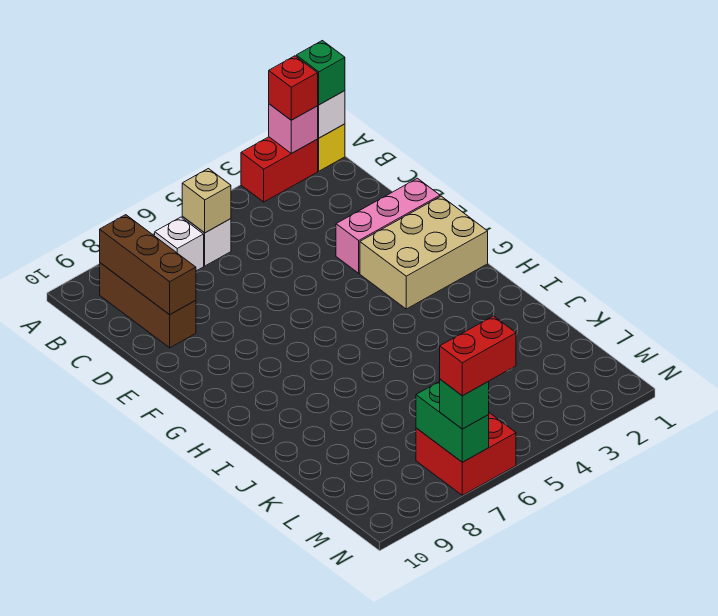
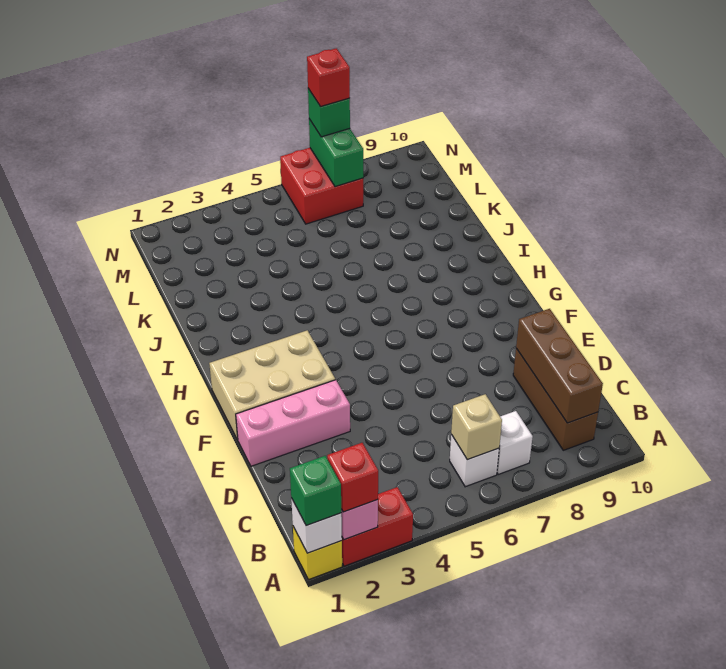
red brick N6:N7 level 4 -> red brick N7 level 4

